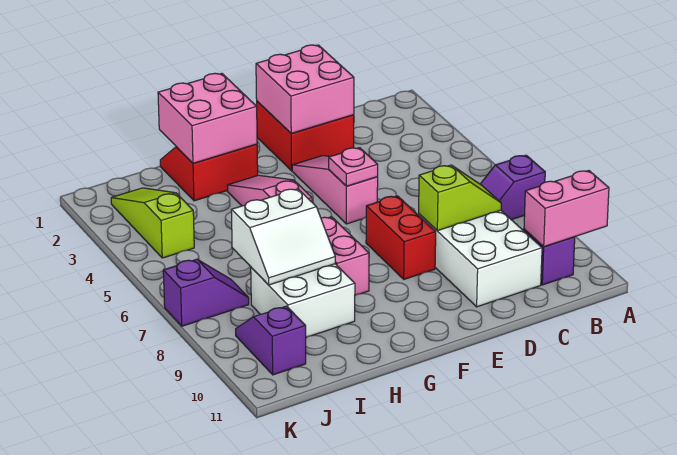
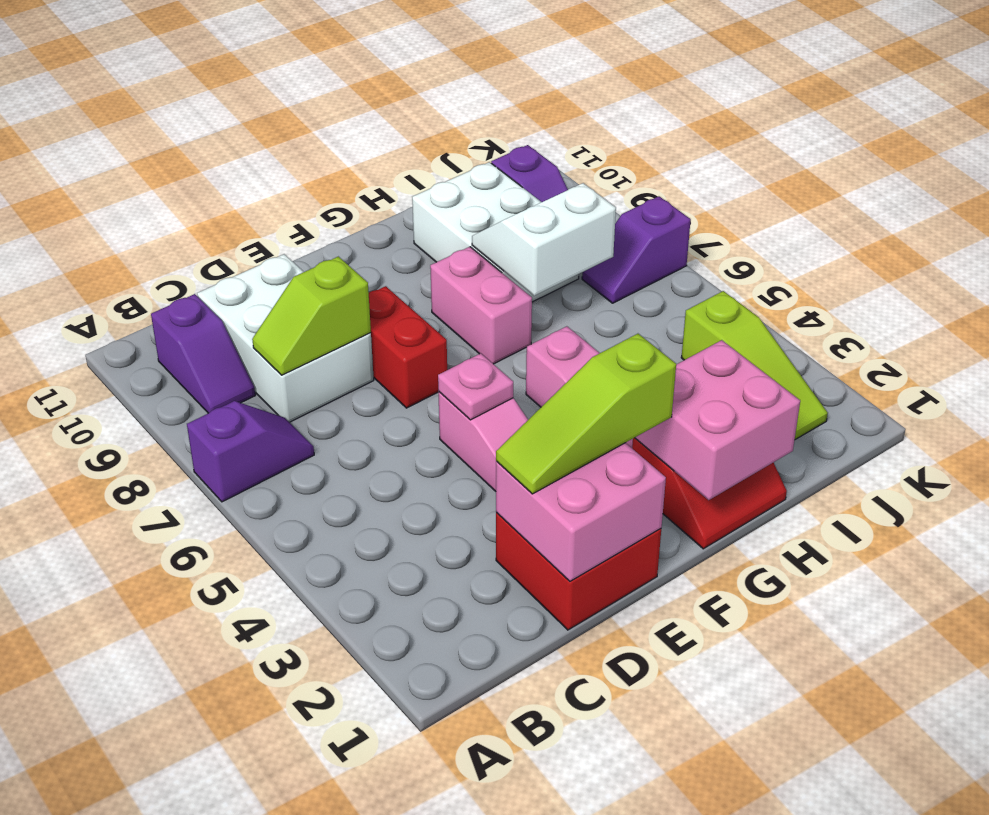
pink brick A10:B10 level 2 -> none
none -> lime slope D2:F2 level 3 top F
white brick H8:I9 level 1 -> white brick H8:I10 level 1

